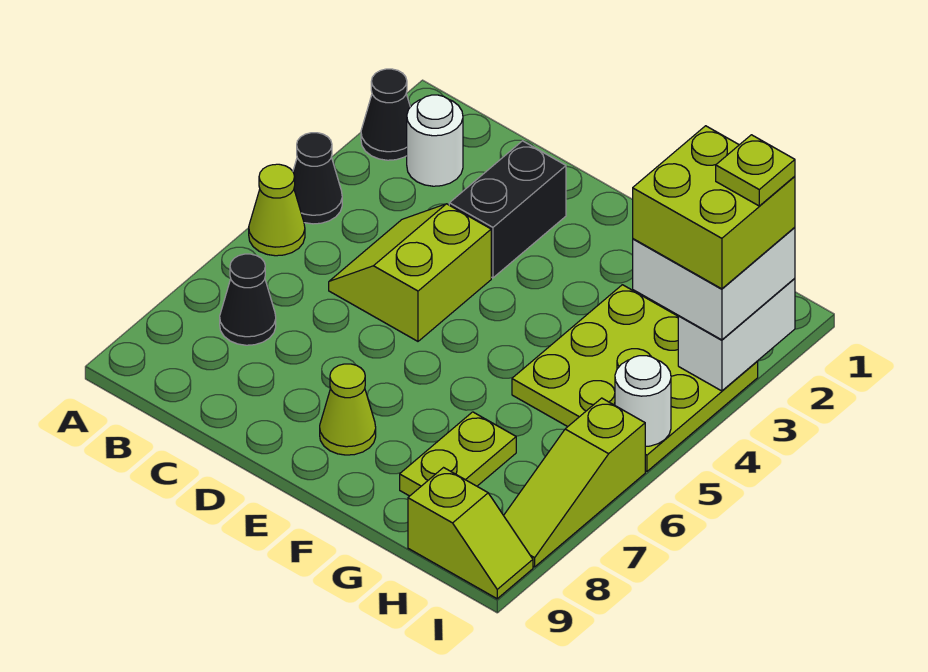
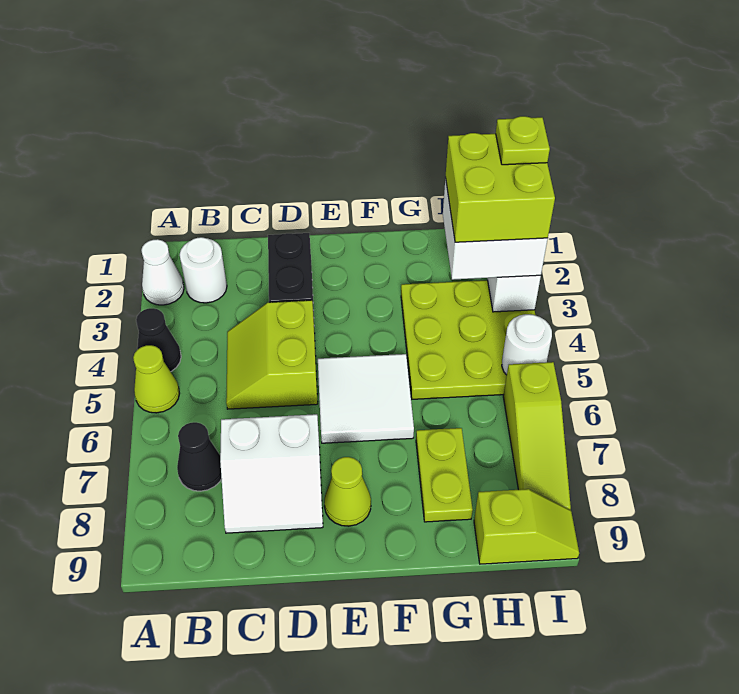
black cone A2 level 1 -> white cone A2 level 1
none -> white slope C7:D8 level 1 top 7
none -> white tile E5:F6 level 1

